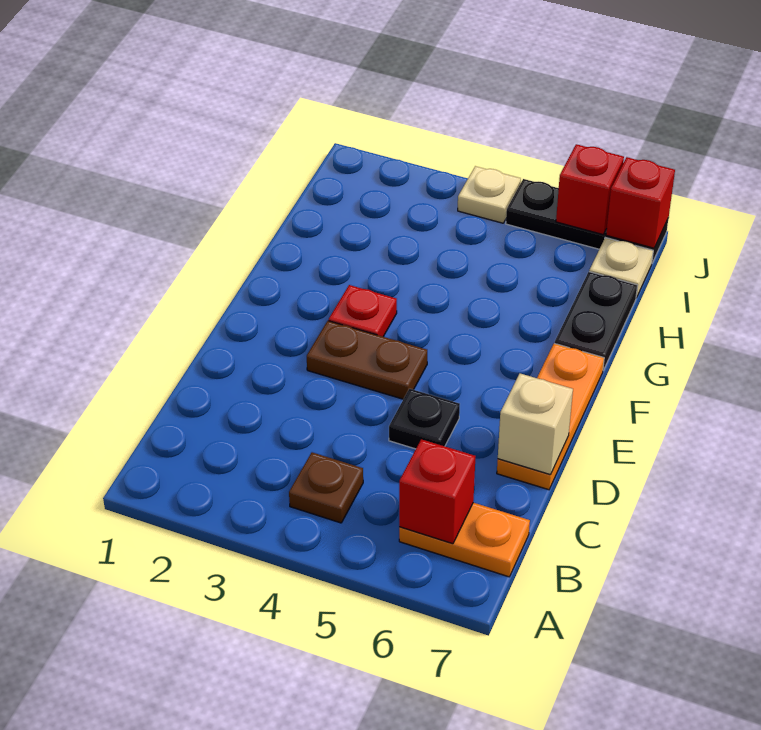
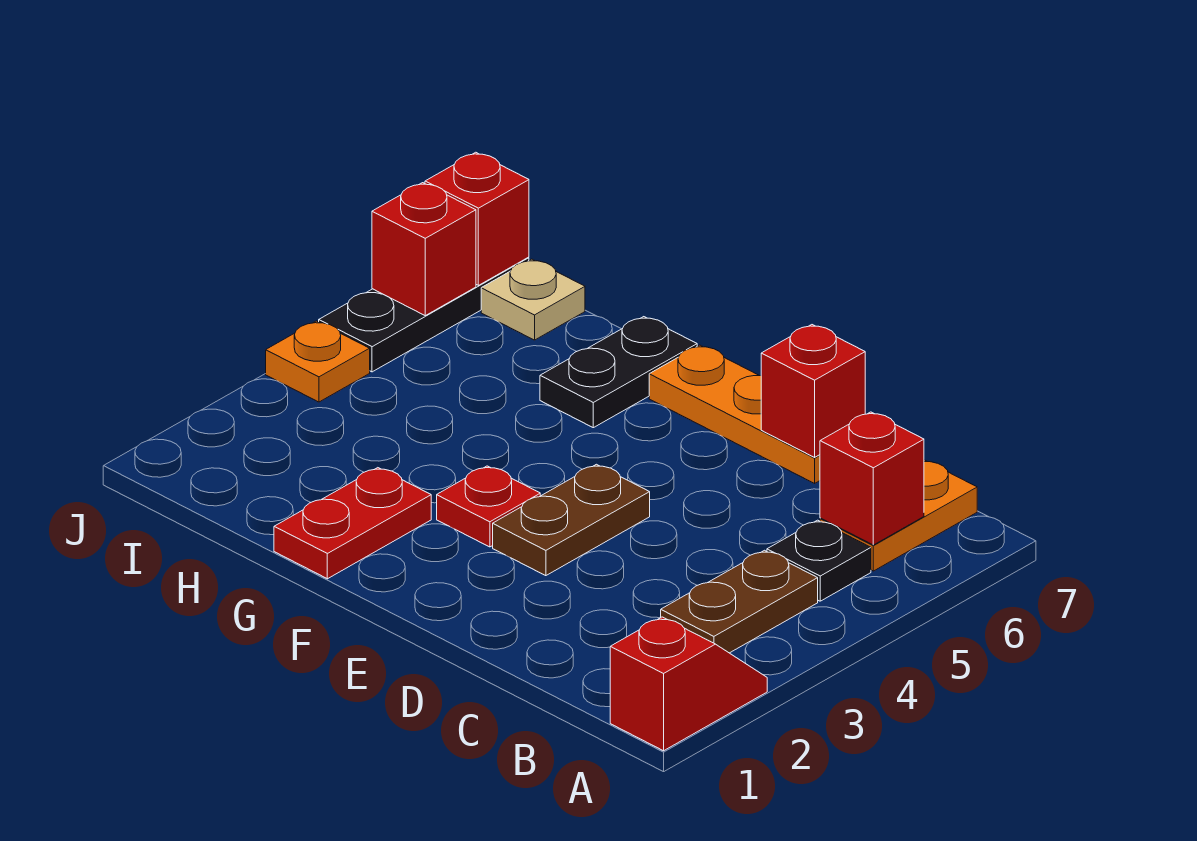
none -> red slope A1:A2 level 1 top 1
brown plate B4 level 1 -> brown plate B3:B4 level 1
black plate D5 level 1 -> black plate B5 level 1
tan brick D7 level 2 -> red brick D7 level 2
none -> red plate G1:G2 level 1
black plate G7:H7 level 1 -> black plate G6:G7 level 1
tan plate J4 level 1 -> orange plate J4 level 1

